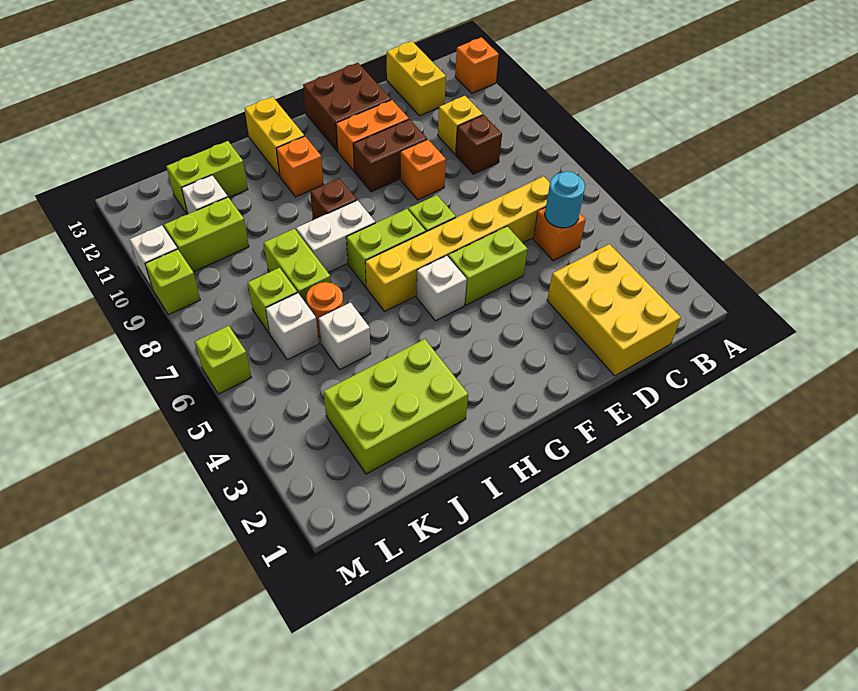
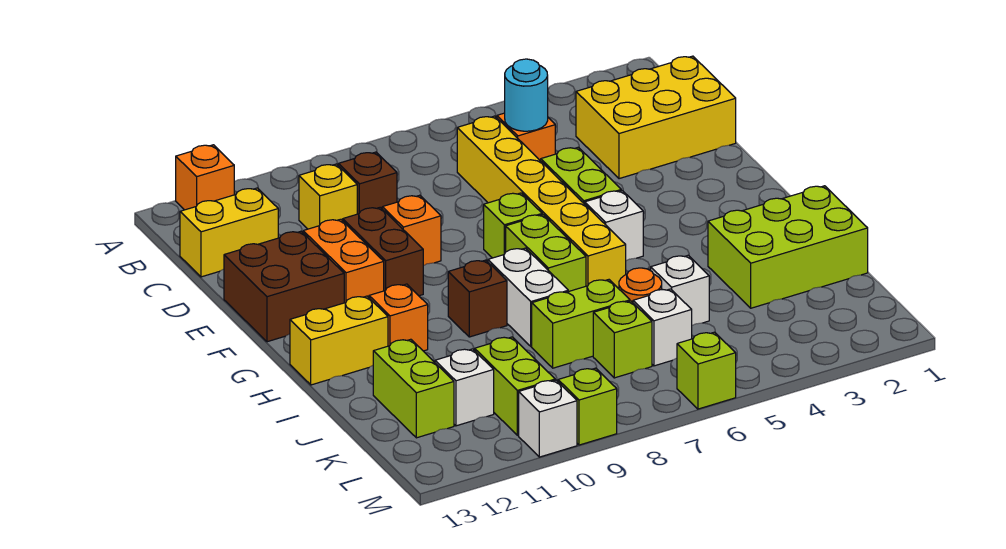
lime brick I2:K3 level 1 -> lime brick I1:J3 level 1

